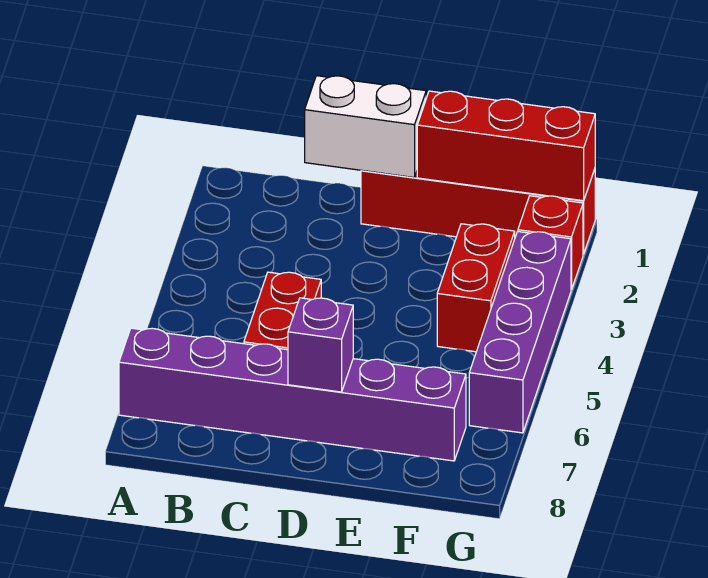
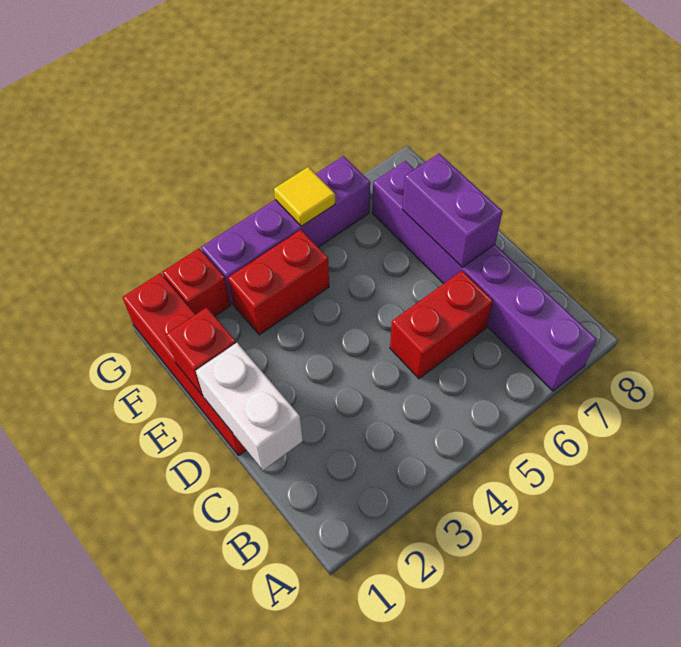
purple brick D7 level 2 -> purple brick D7:E7 level 2
red brick E1:G1 level 2 -> red brick E1 level 2
none -> yellow tile G5 level 2

